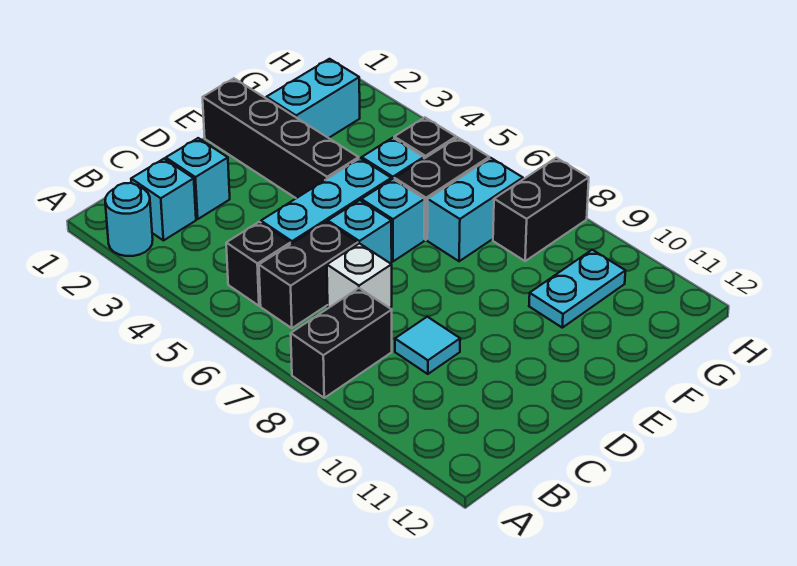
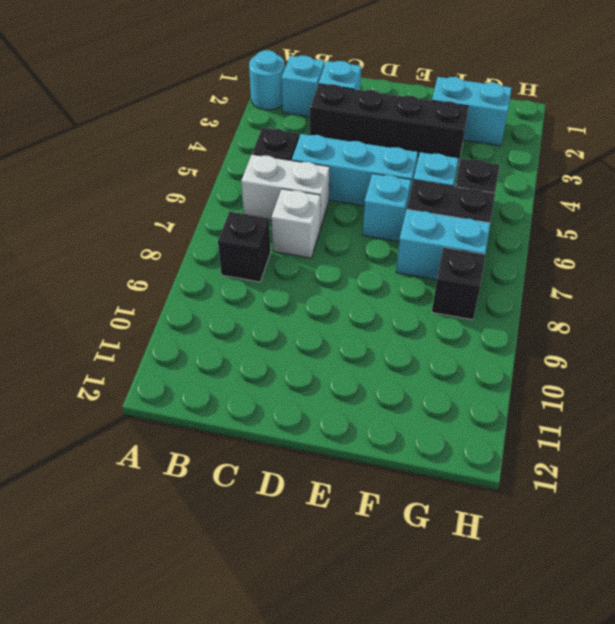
black brick A8:B8 level 1 -> black brick B8 level 1
black brick B6:C6 level 1 -> white brick B6:C6 level 1
cyan tile C9 level 1 -> none
cyan brick D6 level 1 -> none
black brick E1:E4 level 1 -> black brick C3:F3 level 1
cyan plate F10:G10 level 1 -> none
black brick G8:H8 level 1 -> black brick G8 level 1

